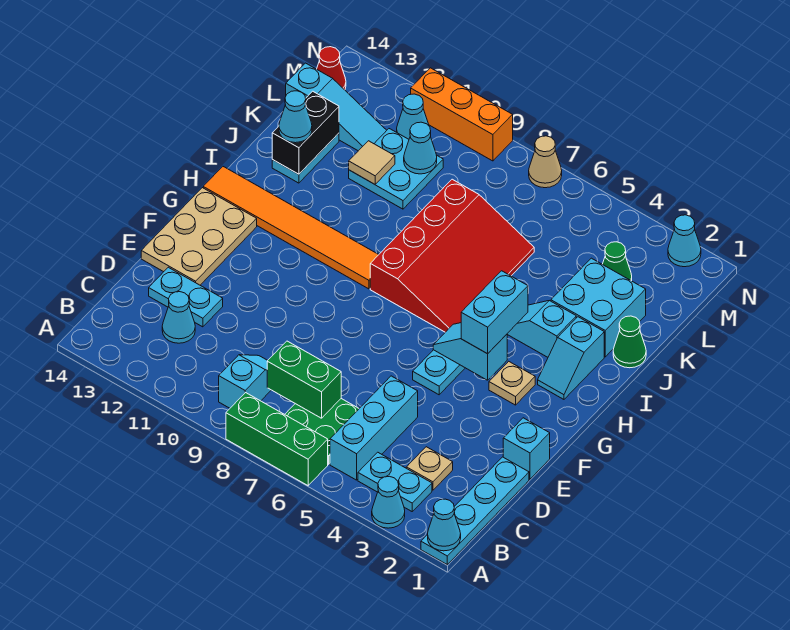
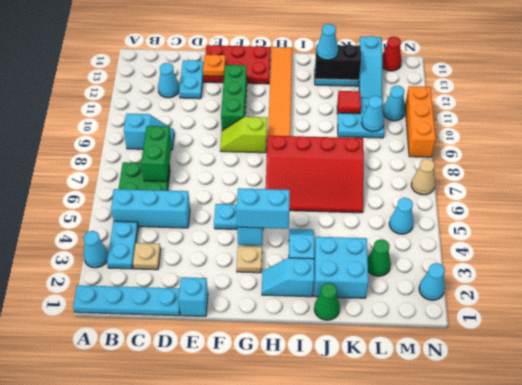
cyan cone A1 level 2 -> cyan cone M5 level 1
green brick A6:A8 level 1 -> green brick F10:F12 level 1
tan plate E13:G14 level 1 -> red plate E13:G14 level 1
none -> orange plate E13 level 2
none -> lime slope F9:G9 level 1 top G
tan tile K11 level 2 -> red tile K11 level 2

